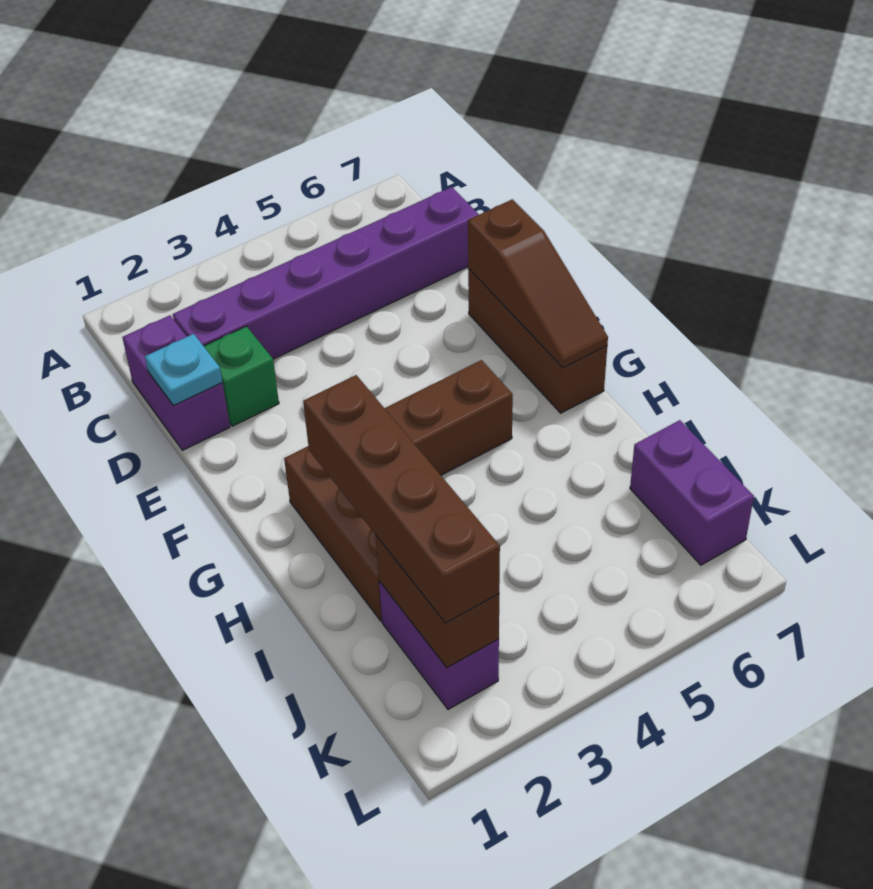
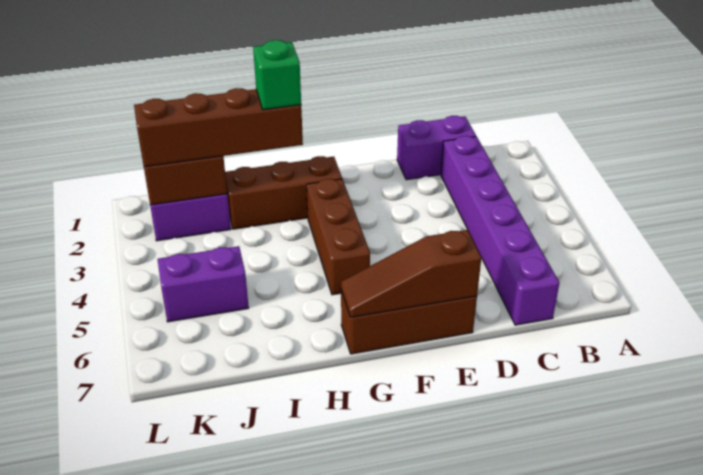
cyan plate D1 level 2 -> none
green brick D2 level 1 -> green brick H2 level 4
purple brick J7:K7 level 1 -> purple brick J5:K5 level 1

